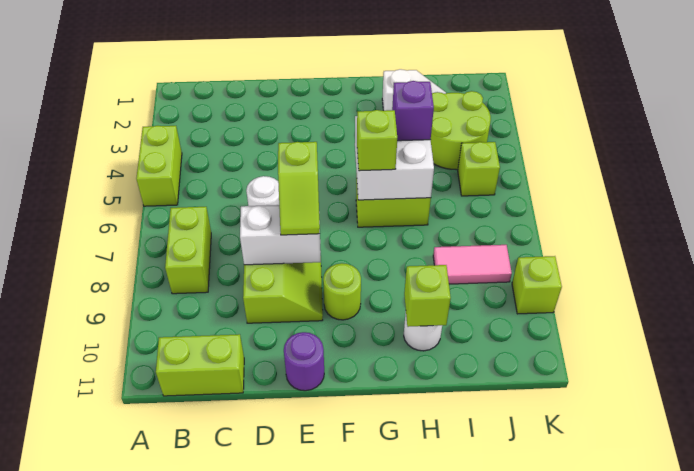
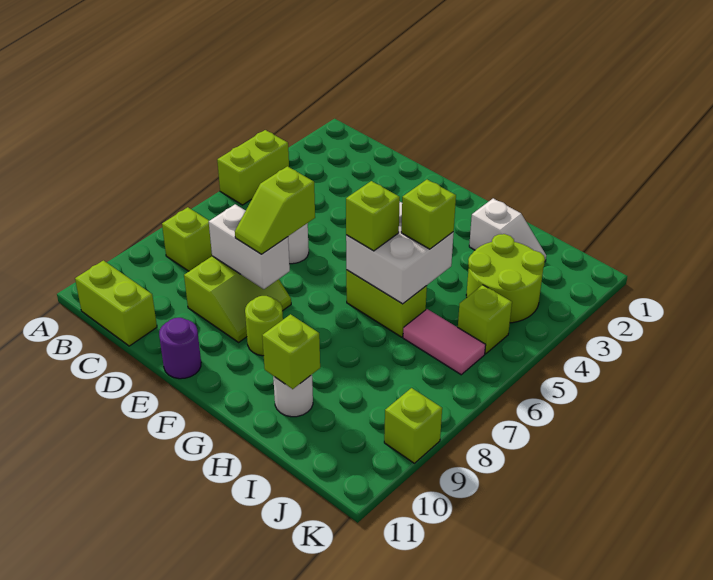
lime brick B7:B8 level 1 -> lime brick B8 level 1
purple brick H5 level 3 -> lime brick H5 level 3
pink tile I8:J8 level 1 -> pink tile I6:J6 level 1

